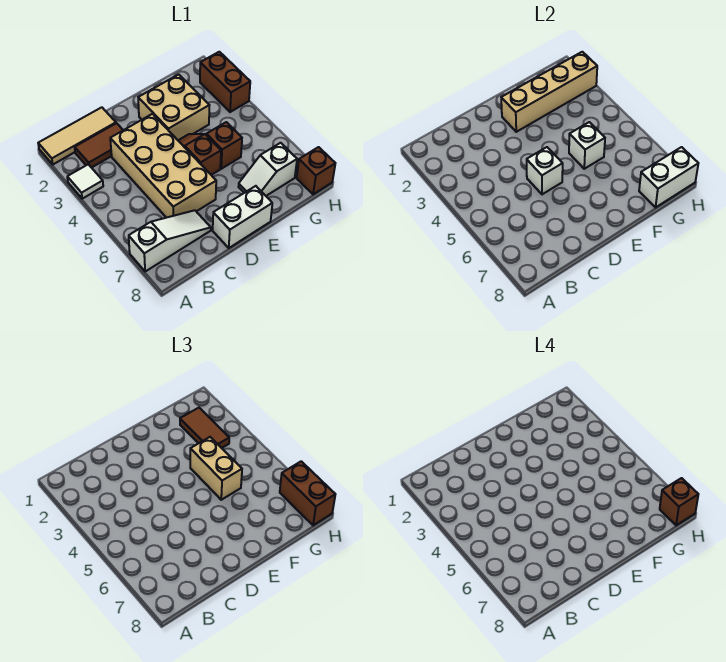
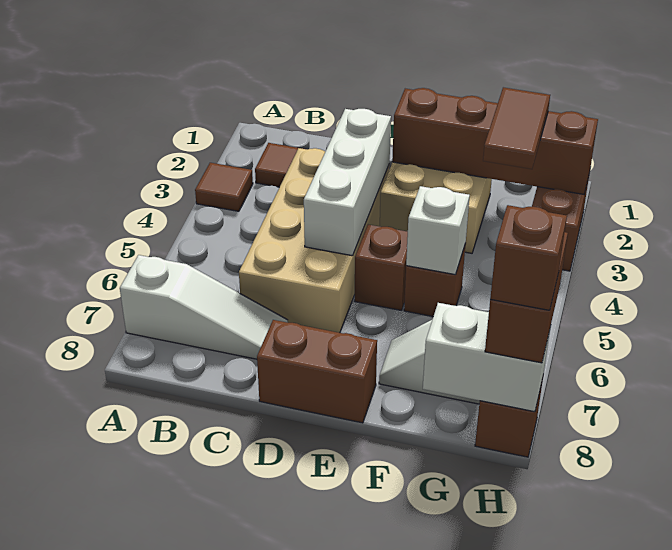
tan tile A1:C1 level 1 -> none
white tile A3 level 1 -> brown tile A3 level 1
white brick D5 level 2 -> white brick D3:D5 level 2
white brick D8:E8 level 1 -> brown brick D8:E8 level 1
tan brick E2:H2 level 2 -> brown brick E2:H2 level 2
tan brick F4:F5 level 3 -> none

